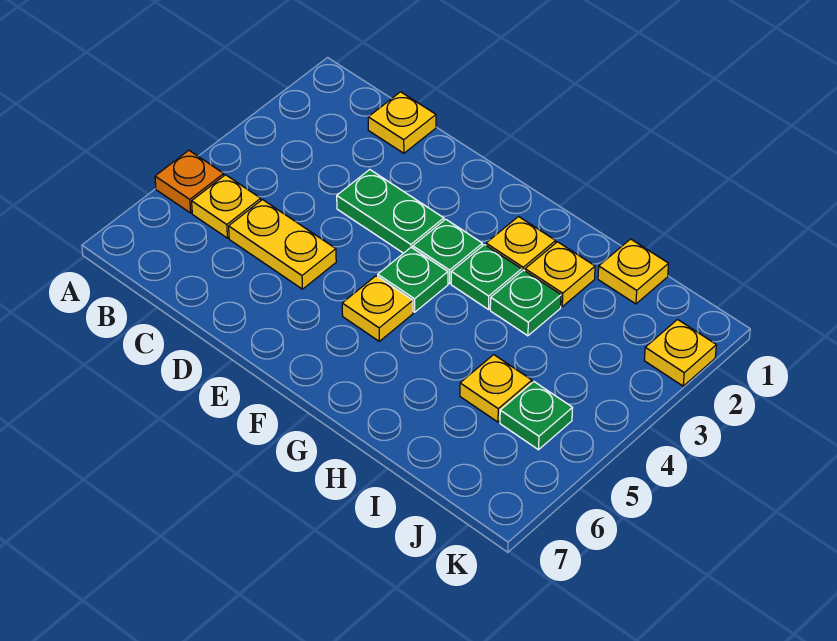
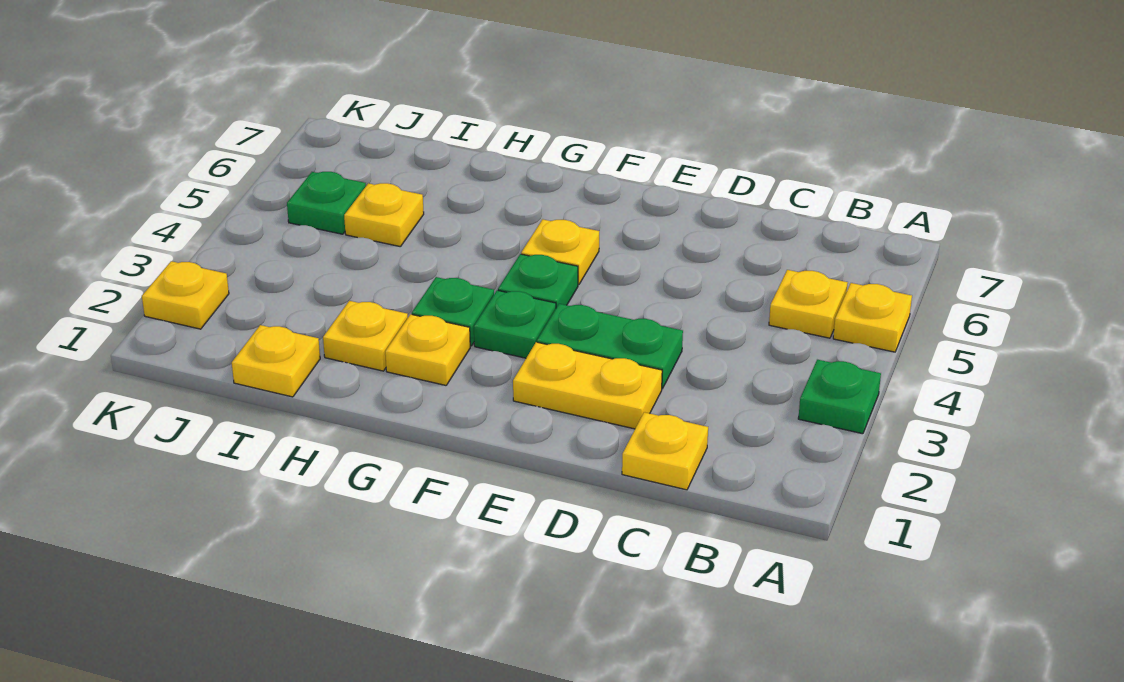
orange plate A5 level 1 -> yellow plate A5 level 1
yellow plate C5:D5 level 1 -> yellow plate D2:E2 level 1
green plate H3 level 1 -> green plate A3 level 1

